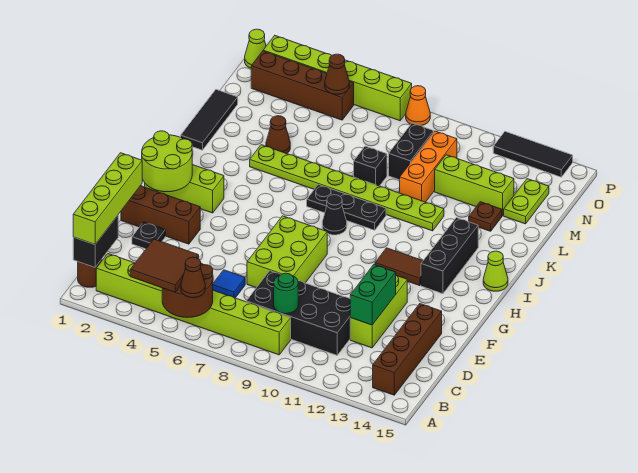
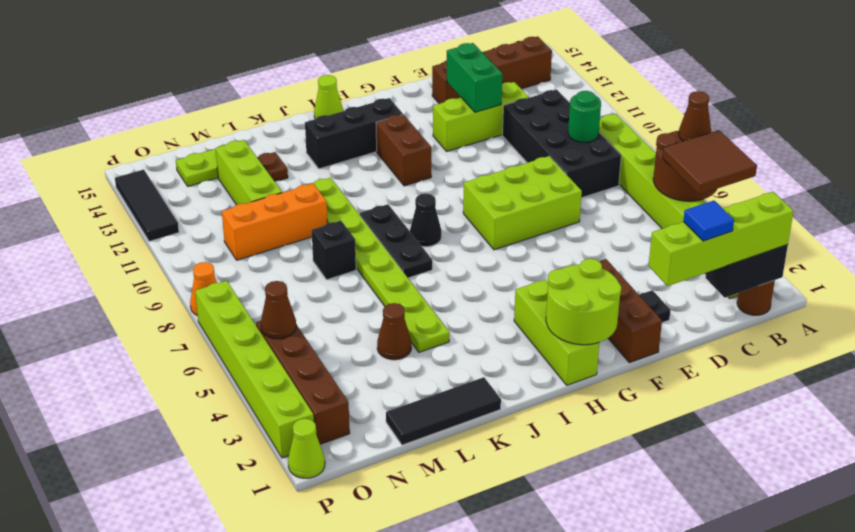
blue tile D6 level 1 -> blue tile D1 level 4
green brick D12:E12 level 2 -> green brick E12:E13 level 2
brown tile H11:H12 level 1 -> brown brick H11:H12 level 1
black brick M9:N9 level 1 -> none

